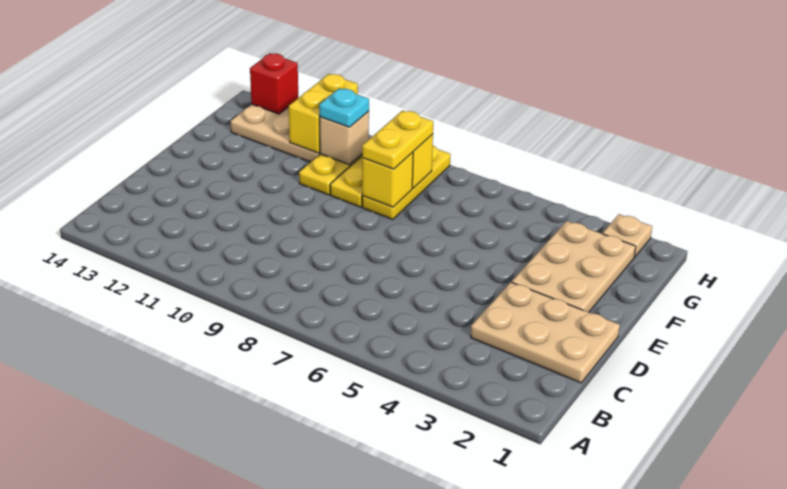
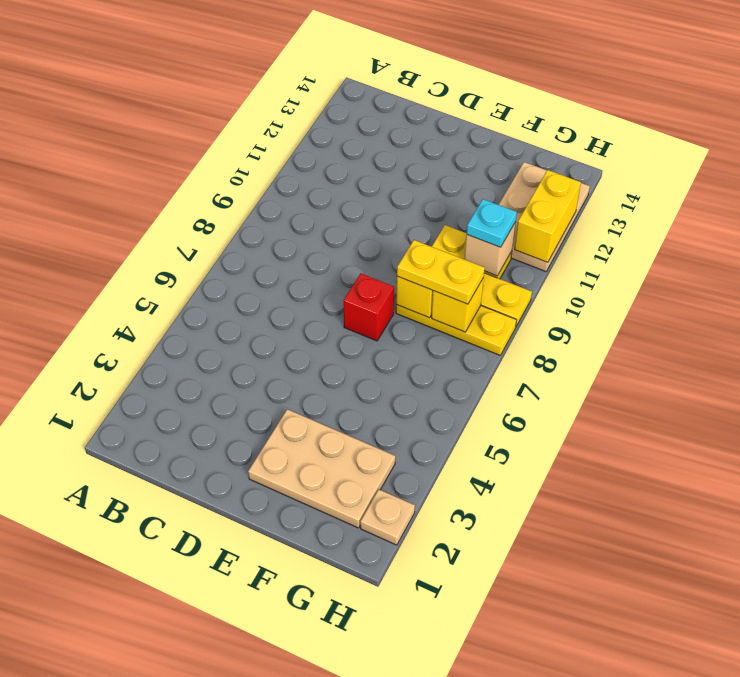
tan plate C1:D3 level 1 -> none
yellow brick G11:H11 level 2 -> yellow brick H11:H12 level 2
red brick H13 level 2 -> red brick E7 level 1

